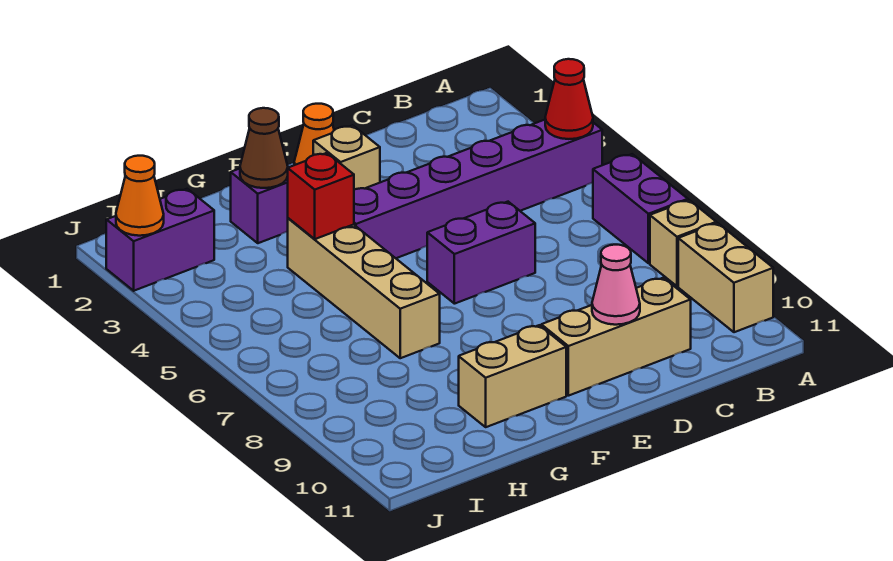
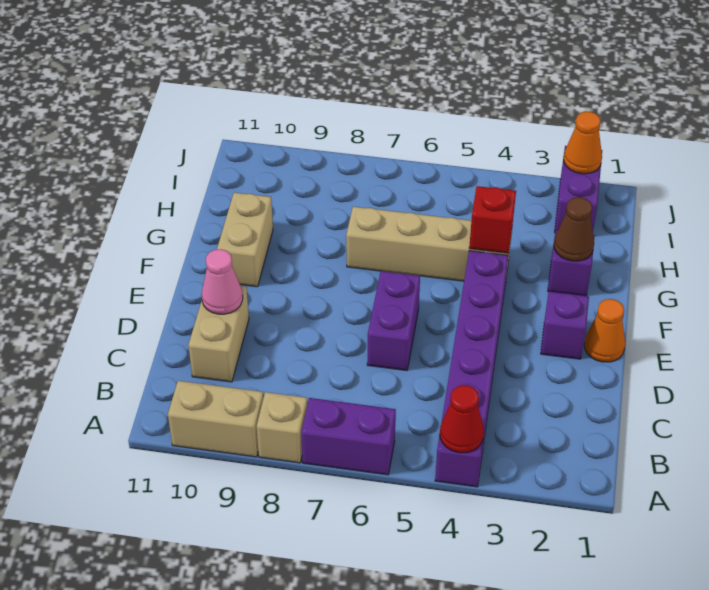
tan brick C10:E10 level 1 -> tan brick C10:D10 level 1
tan brick E2 level 1 -> purple brick E2 level 1

